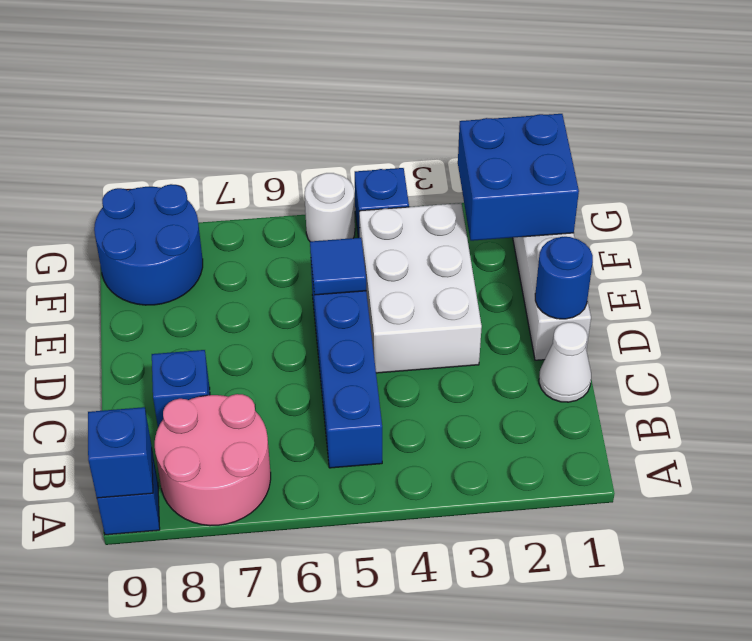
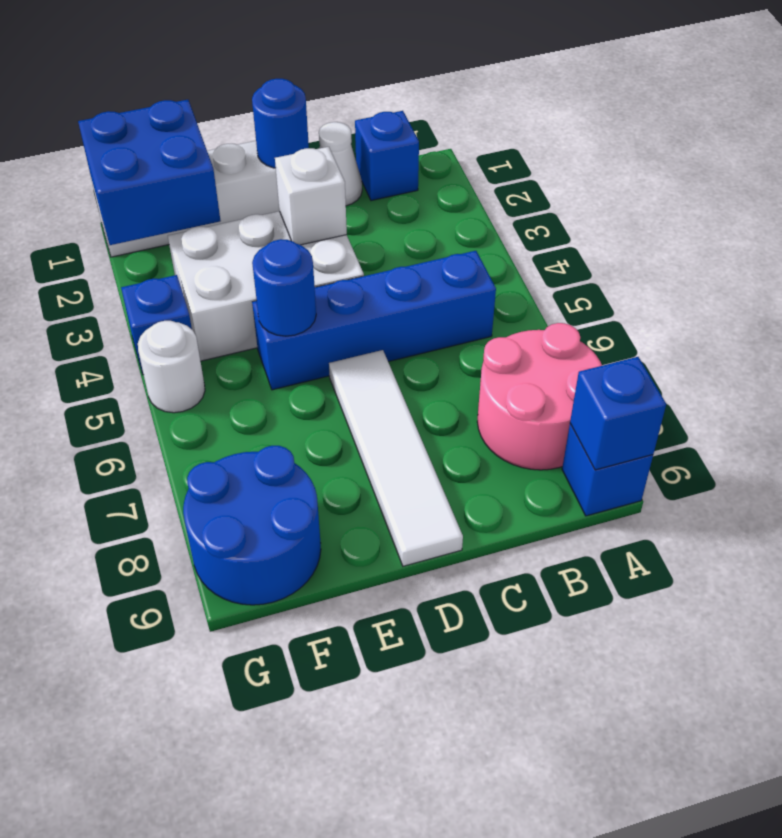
blue brick C8 level 1 -> blue brick B1 level 1
none -> white brick D3 level 2
none -> white tile D6:D9 level 1
blue tile E5 level 2 -> blue round brick E5 level 2

